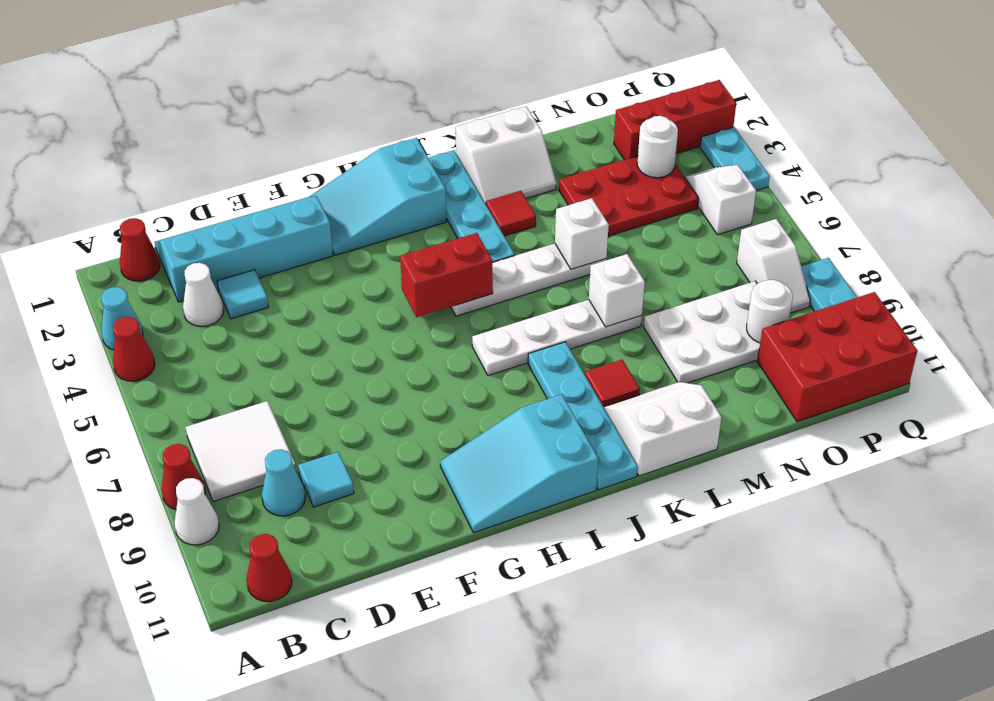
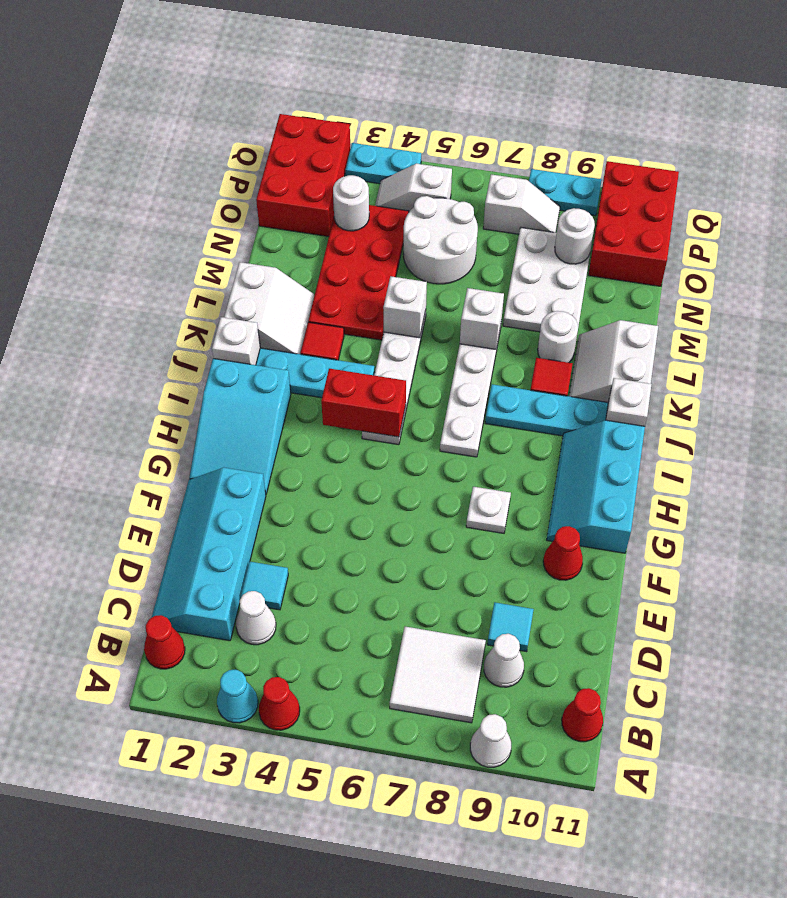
red cone A8 level 1 -> red cone F10 level 1
cyan cone C9 level 1 -> white cone C9 level 1
none -> white plate G8 level 1
cyan slope G10:I11 level 1 top I -> cyan slope G10:I11 level 1 top 11
red brick H5:I5 level 2 -> red brick I4:I5 level 2
none -> white brick J1 level 2
none -> white brick J11 level 2
none -> white round brick L9 level 1
red plate M3:O4 level 1 -> red plate L3:O4 level 1
none -> white round brick N5:O6 level 1
red brick O2:Q2 level 1 -> red brick O1:Q2 level 1

